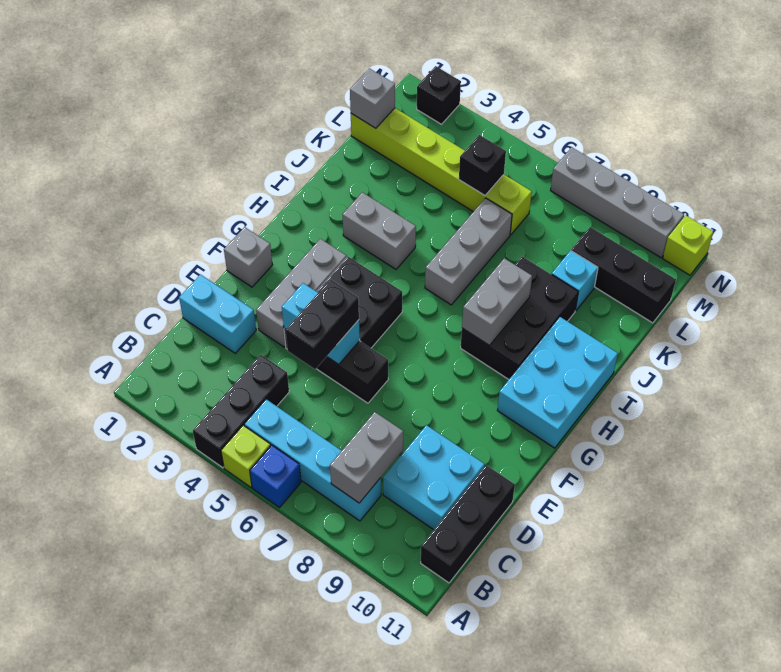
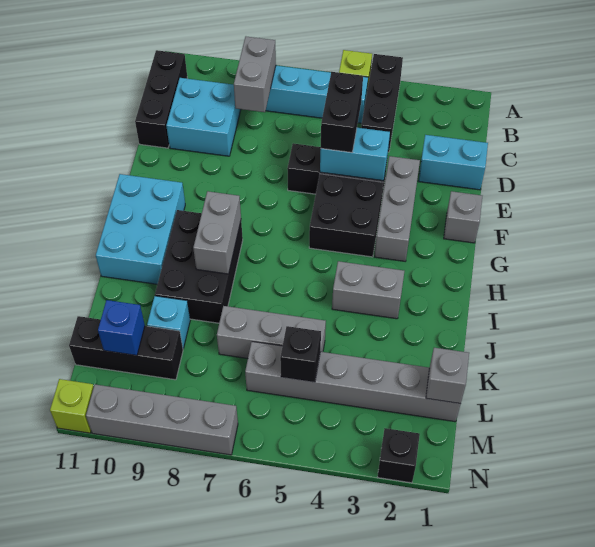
blue brick A6 level 1 -> blue brick L10 level 2
grey brick I6:K6 level 1 -> grey brick K5:K7 level 1
lime brick L1:L6 level 1 -> grey brick L1:L6 level 1

